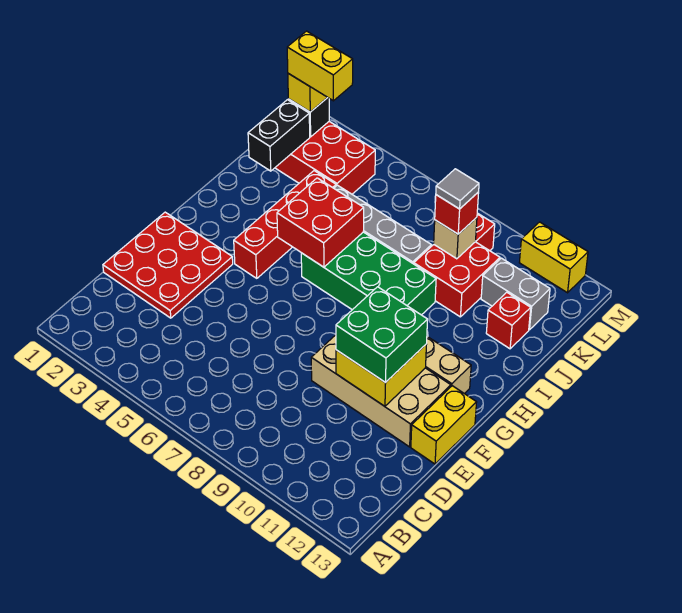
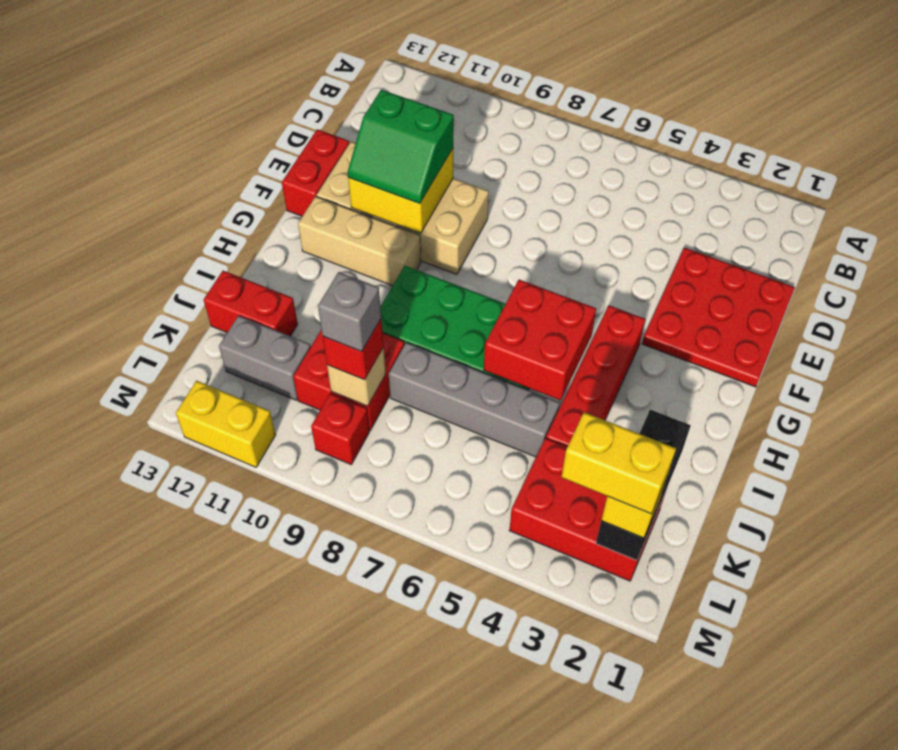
green brick E10:F11 level 3 -> green slope E10:F11 level 3 top E
yellow brick E13:F13 level 1 -> red brick E13:F13 level 1
red brick J12 level 1 -> red brick J12:J13 level 1
grey tile K9 level 4 -> grey brick K9 level 4

